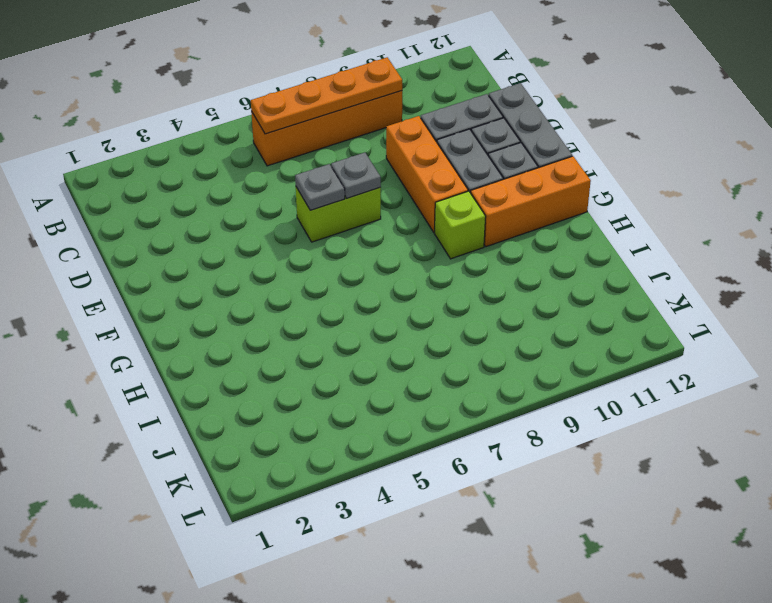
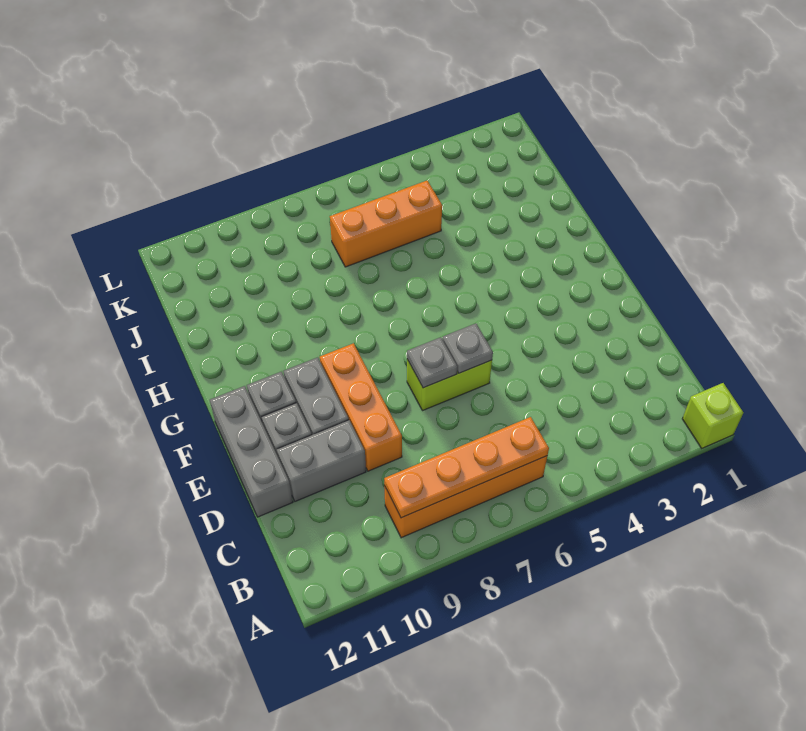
lime brick G9 level 1 -> lime brick A1 level 1
orange brick G10:G12 level 1 -> orange brick J5:J7 level 1

